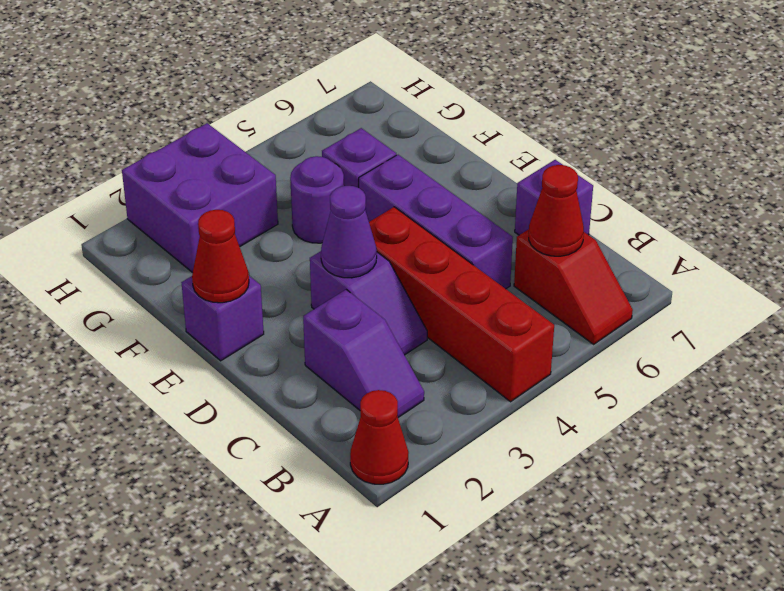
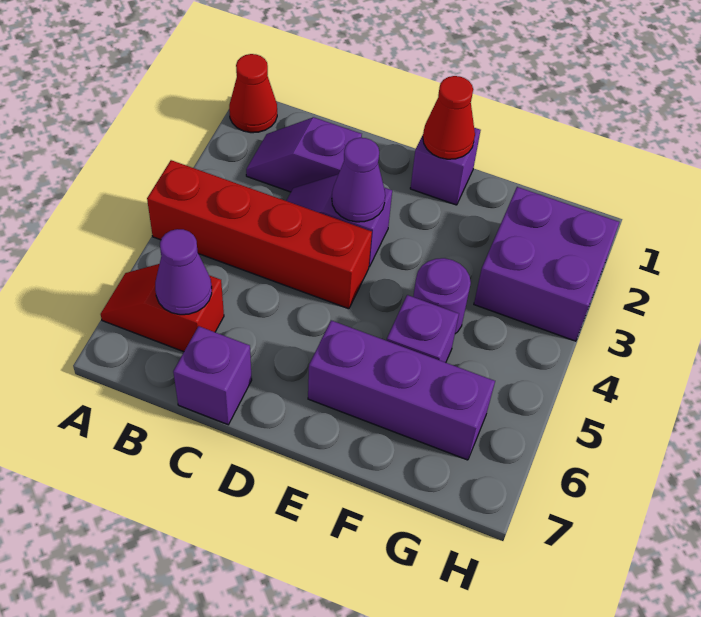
red cone B6 level 2 -> purple cone B6 level 2
purple brick C5:E5 level 1 -> purple brick E6:G6 level 1

